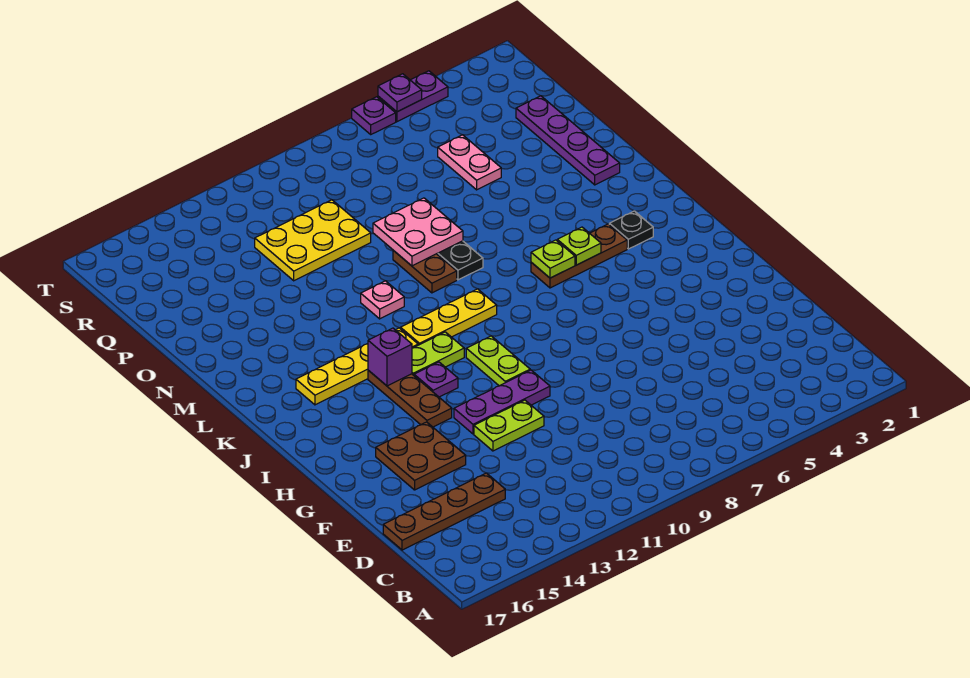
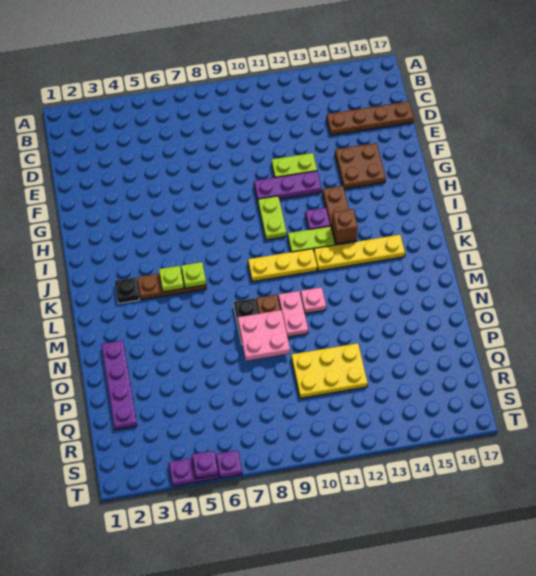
purple brick J13 level 2 -> brown brick J13 level 2
pink plate P5:Q5 level 1 -> pink plate M10:N10 level 1

